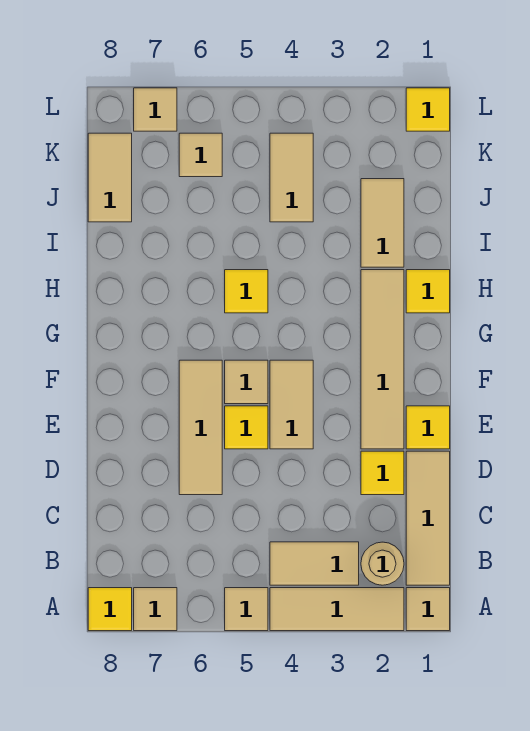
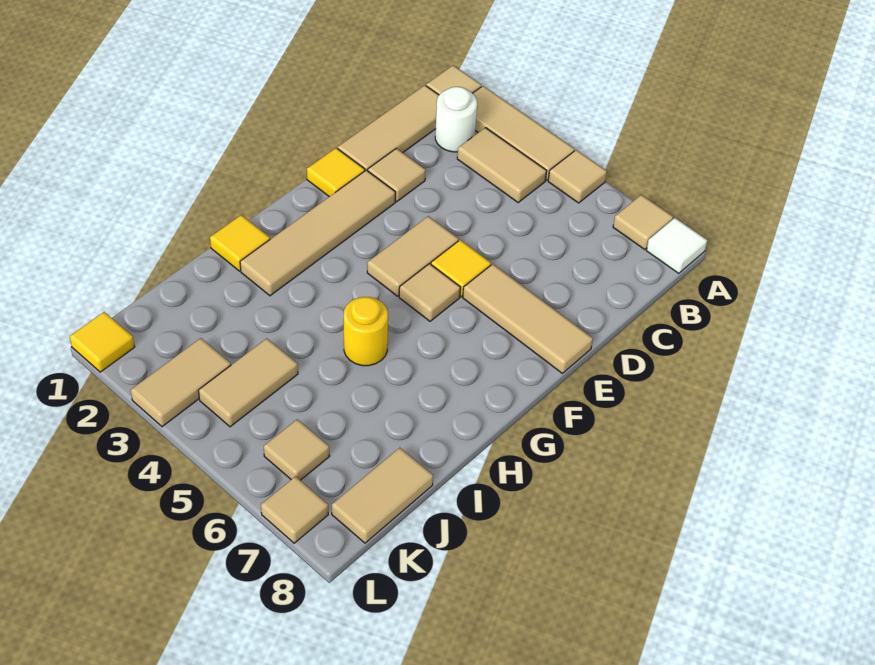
yellow tile A8 level 1 -> white tile A8 level 1
tan round brick B2 level 1 -> white round brick B2 level 1
yellow tile D2 level 1 -> tan tile D2 level 1
tan tile D6:F6 level 1 -> tan tile E6:E8 level 1
yellow tile H5 level 1 -> yellow round brick H5 level 1
tan tile I2:J2 level 1 -> tan tile K3:L3 level 1

